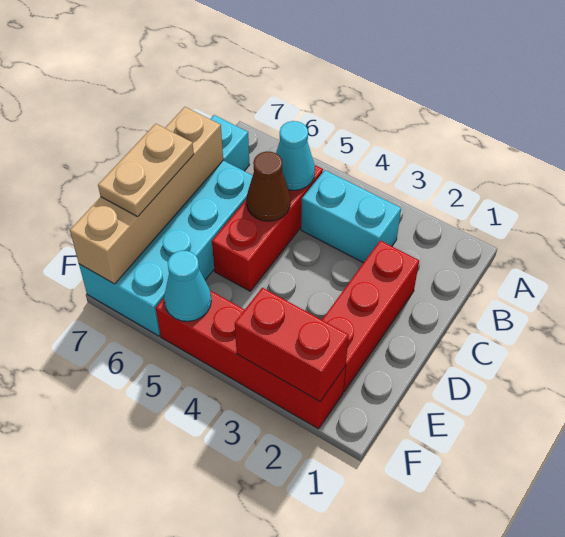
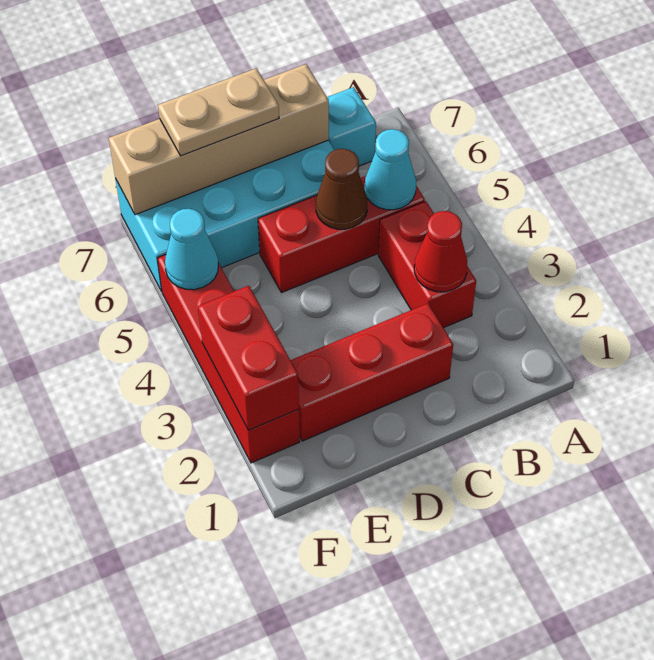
cyan brick B3:B4 level 1 -> red brick B3:B4 level 1
none -> red cone B3 level 2

